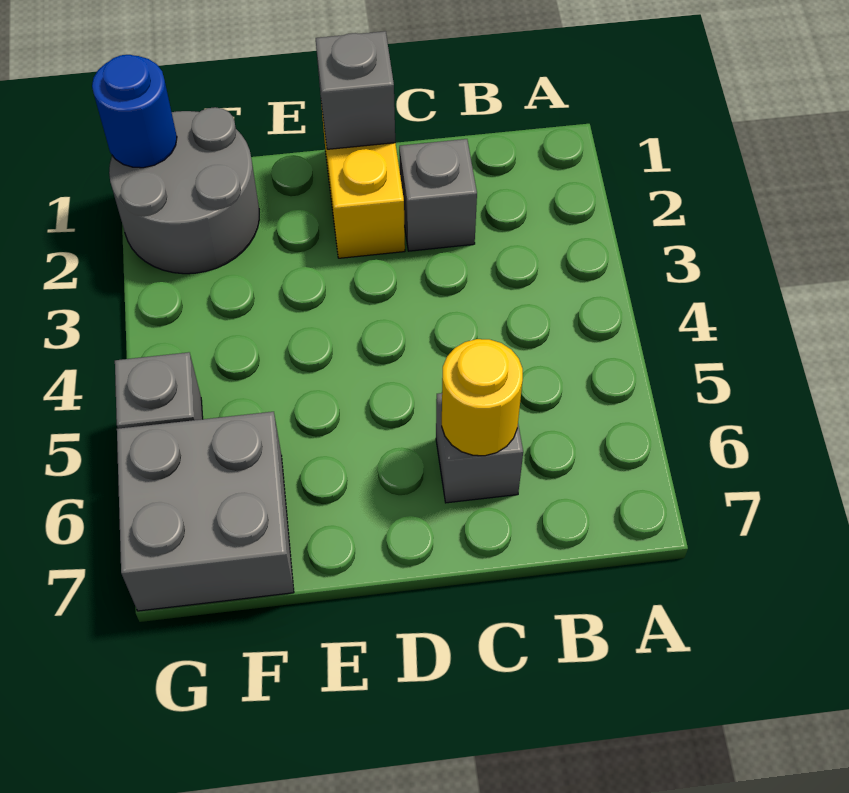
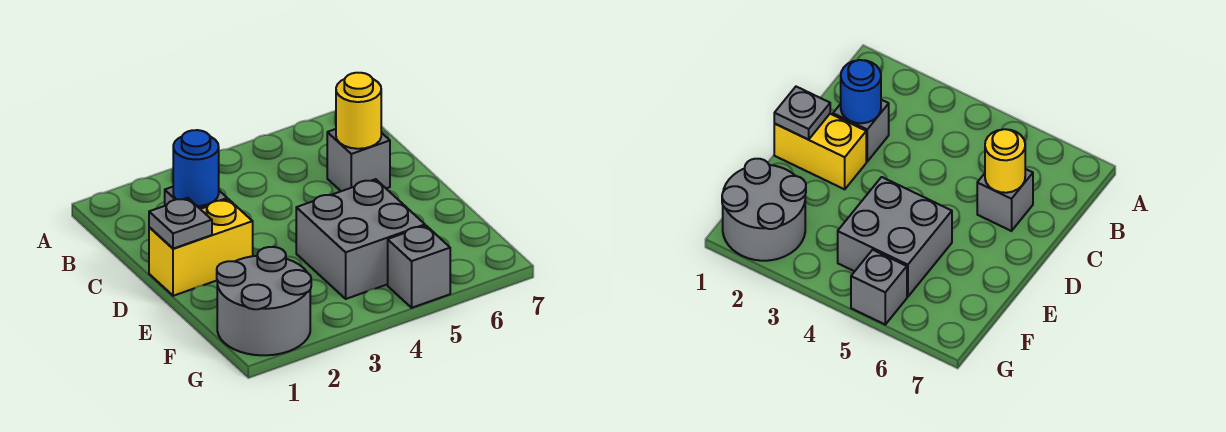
grey brick D1 level 2 -> grey plate D1 level 2
grey brick F6:G7 level 1 -> grey brick E4:F5 level 1
blue round brick G1 level 2 -> blue round brick C2 level 2

